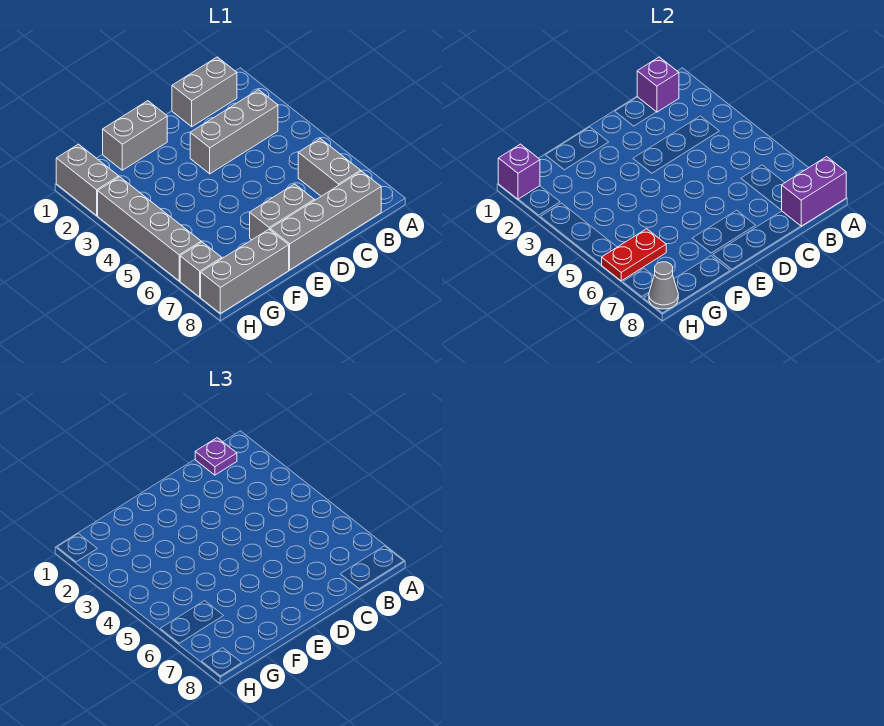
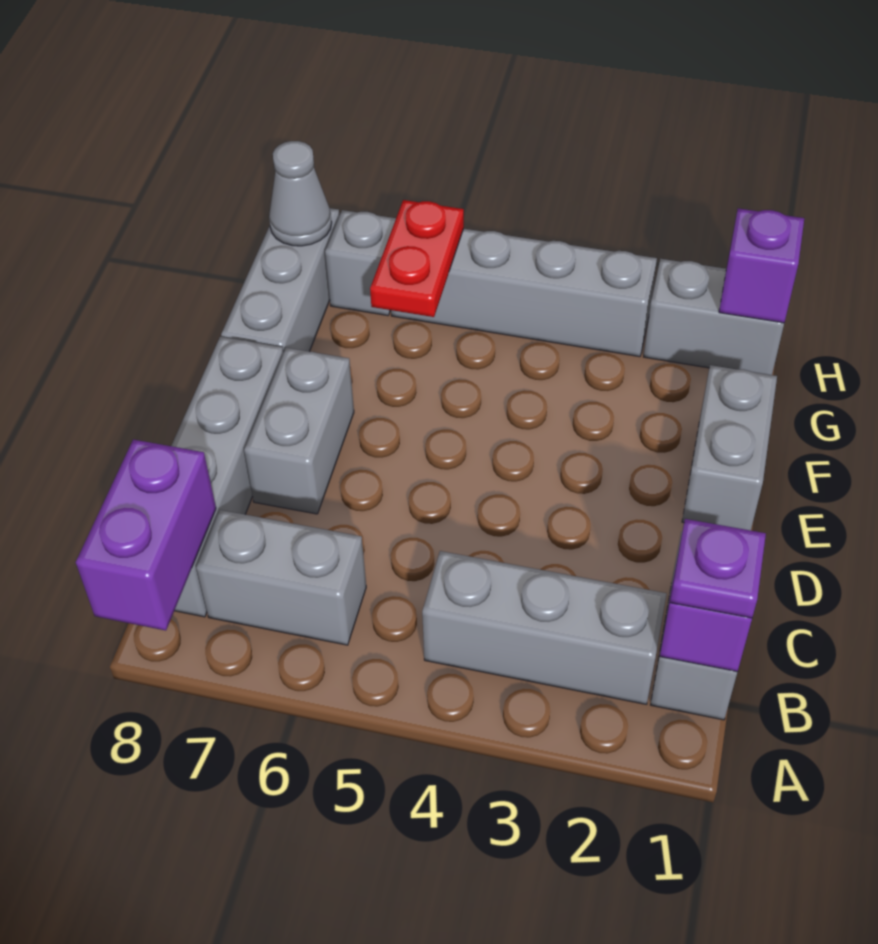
grey brick B3:D3 level 1 -> grey brick B2:B4 level 1

